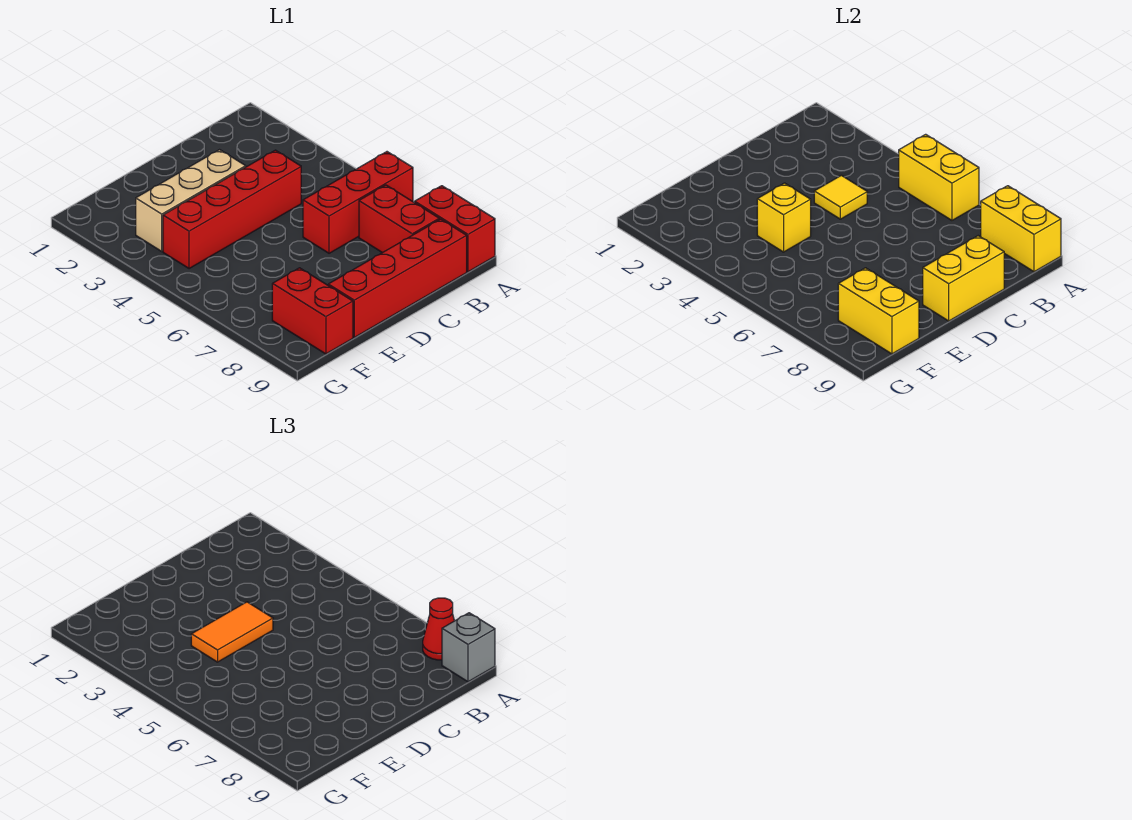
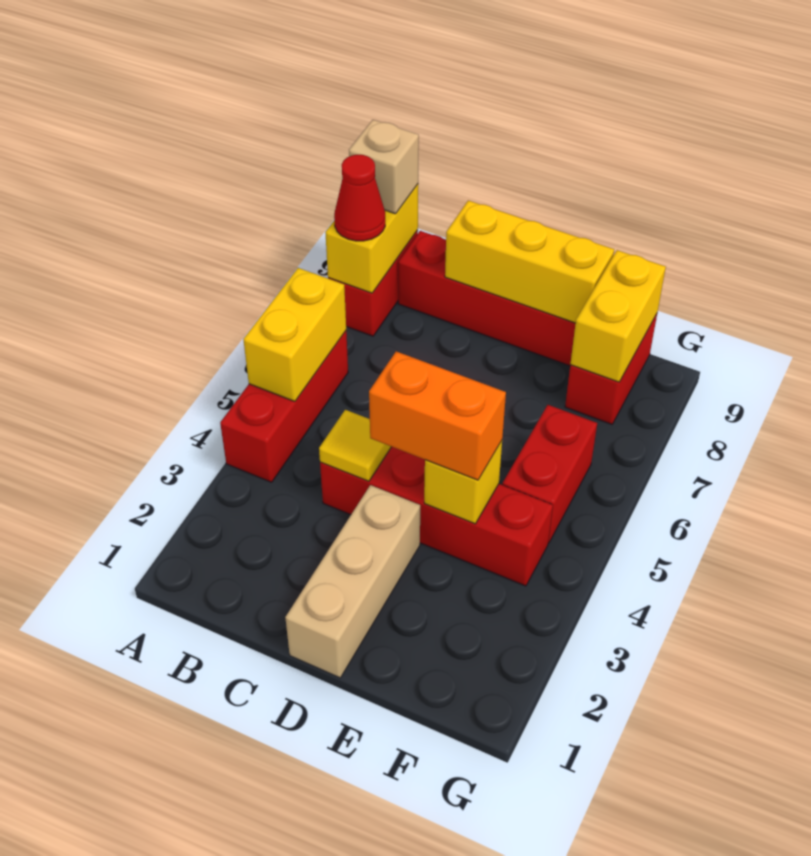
red brick A6:C6 level 1 -> red brick A4:A6 level 1
grey brick A9 level 3 -> tan brick A9 level 3
red brick B7:B8 level 1 -> red brick F5:F6 level 1
yellow brick C9:D9 level 2 -> yellow brick C9:E9 level 2
tan brick D3:F3 level 1 -> tan brick D1:D3 level 1
orange tile D4:E4 level 3 -> orange brick D4:E4 level 3

